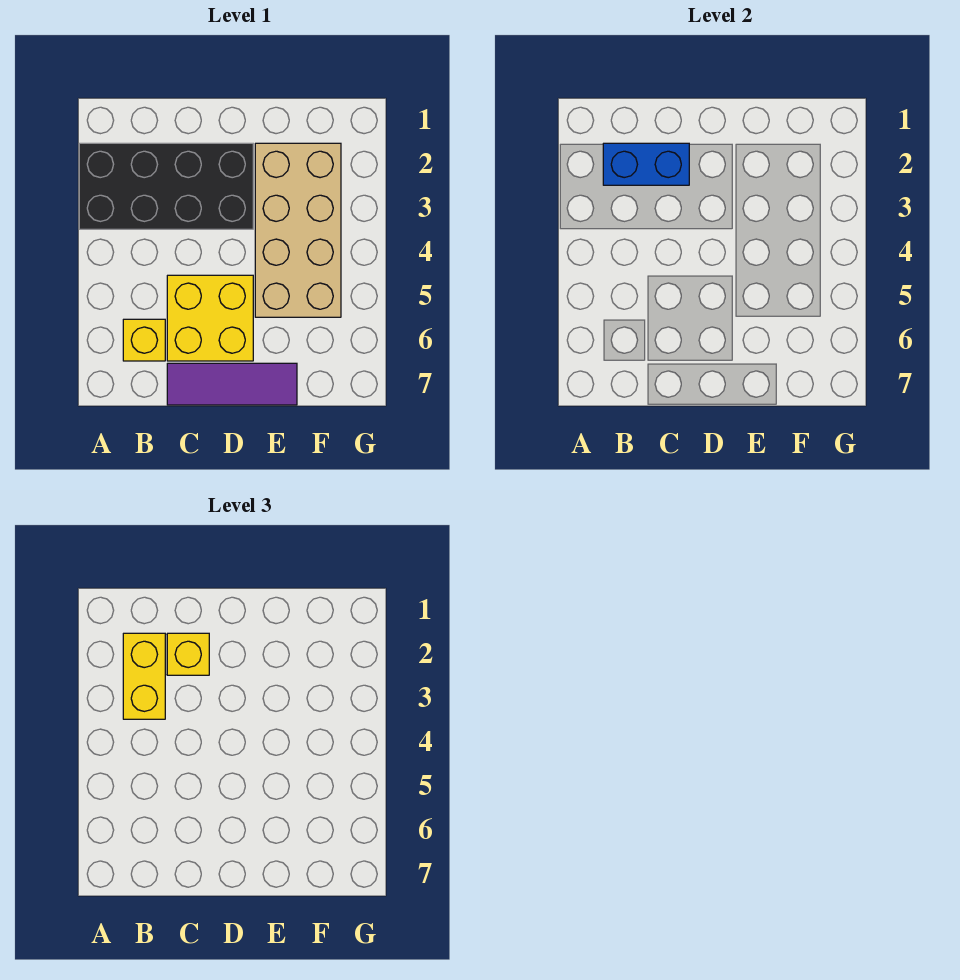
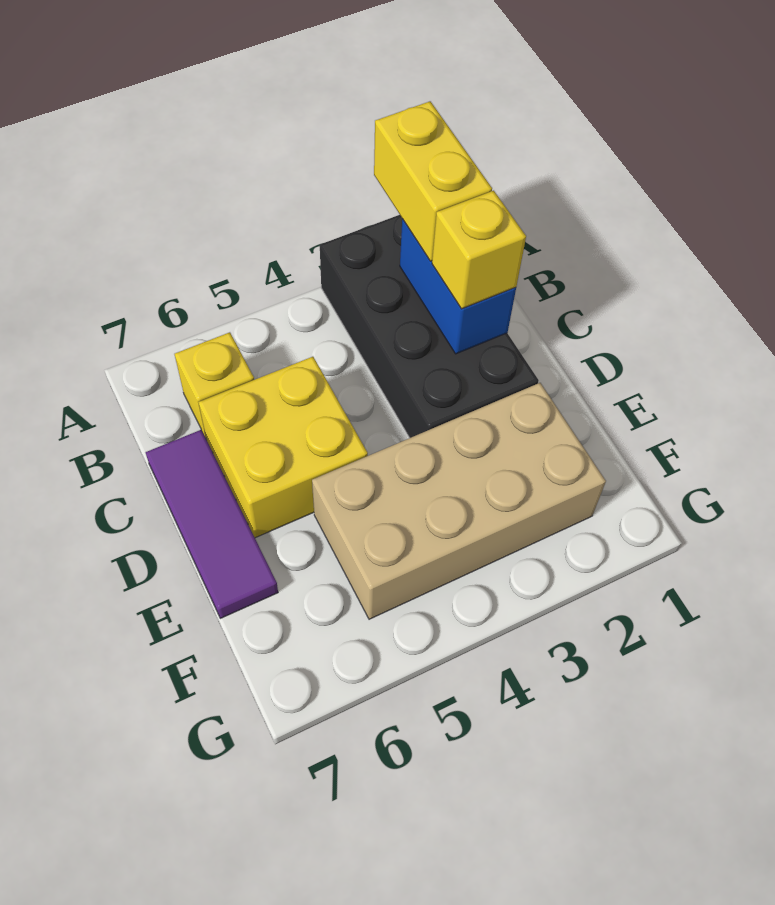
yellow brick B2:B3 level 3 -> yellow brick A2:B2 level 3

